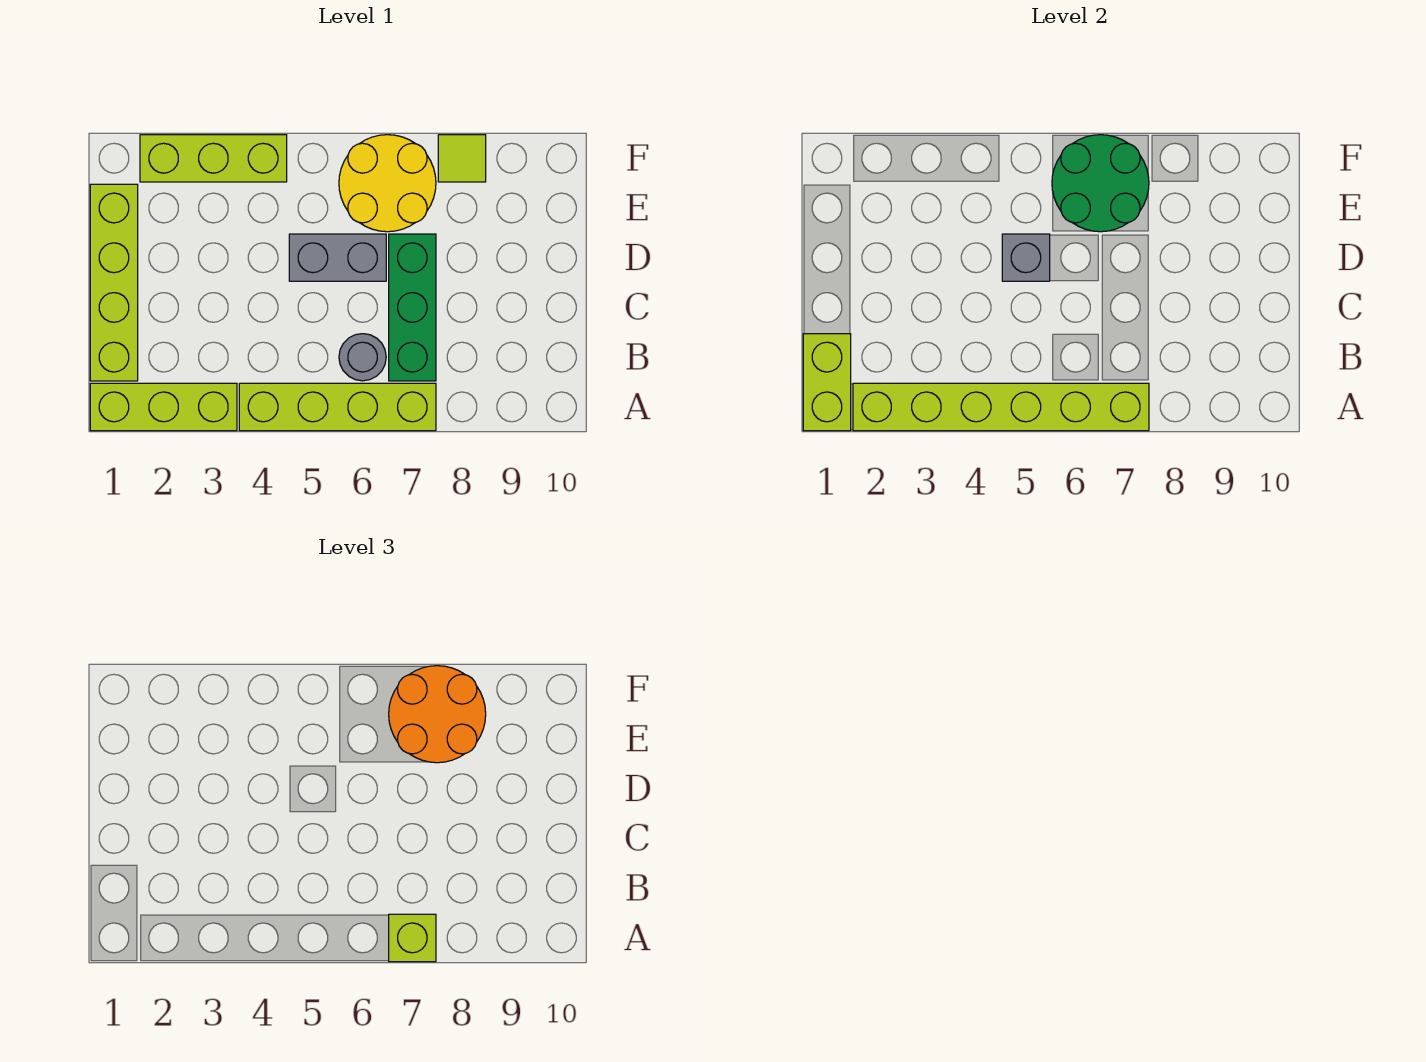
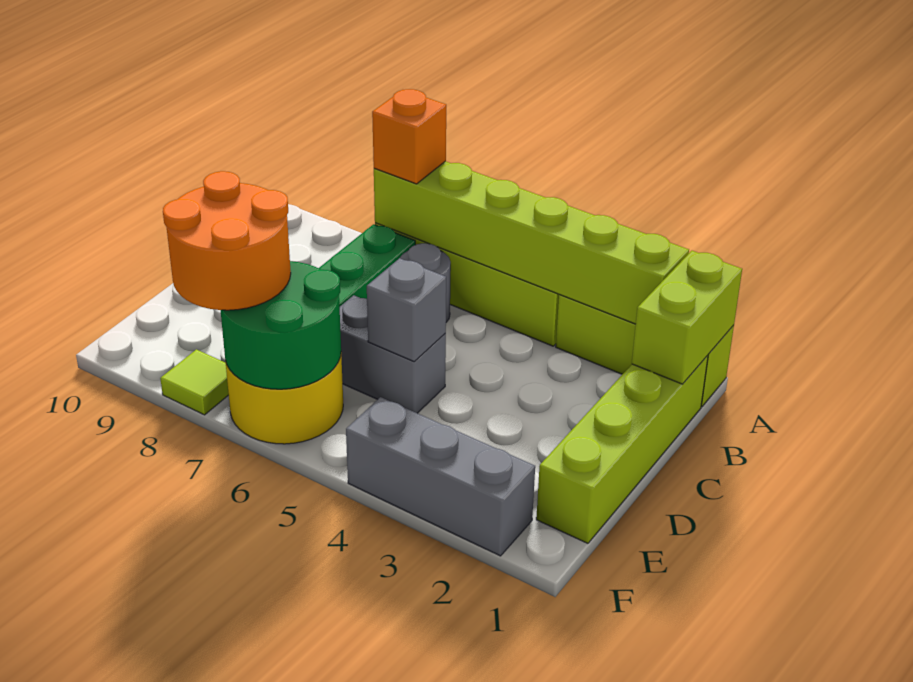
lime brick A7 level 3 -> orange brick A7 level 3
lime brick F2:F4 level 1 -> grey brick F2:F4 level 1

